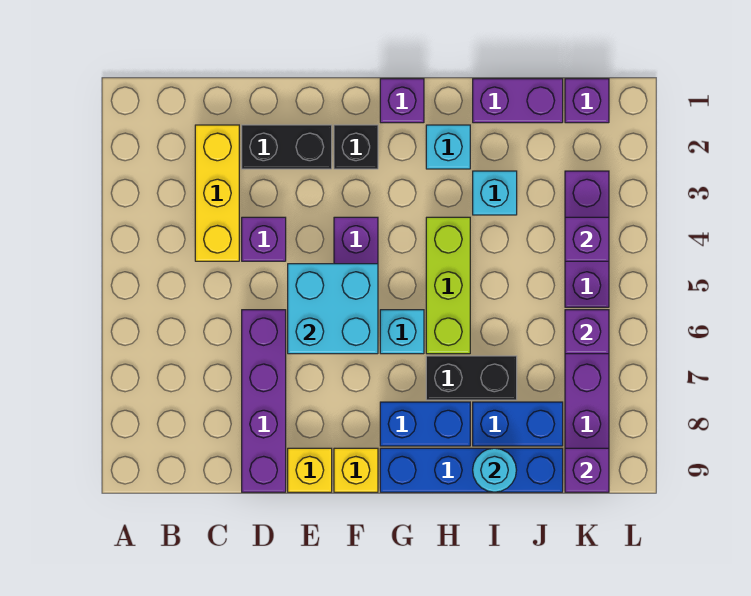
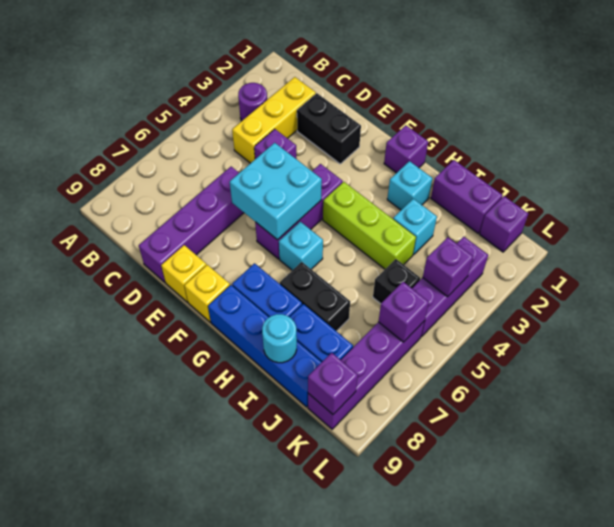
none -> purple round brick B3 level 1
black brick F2 level 1 -> black brick J5 level 1
lime brick H4:H6 level 1 -> lime brick G4:I4 level 1

